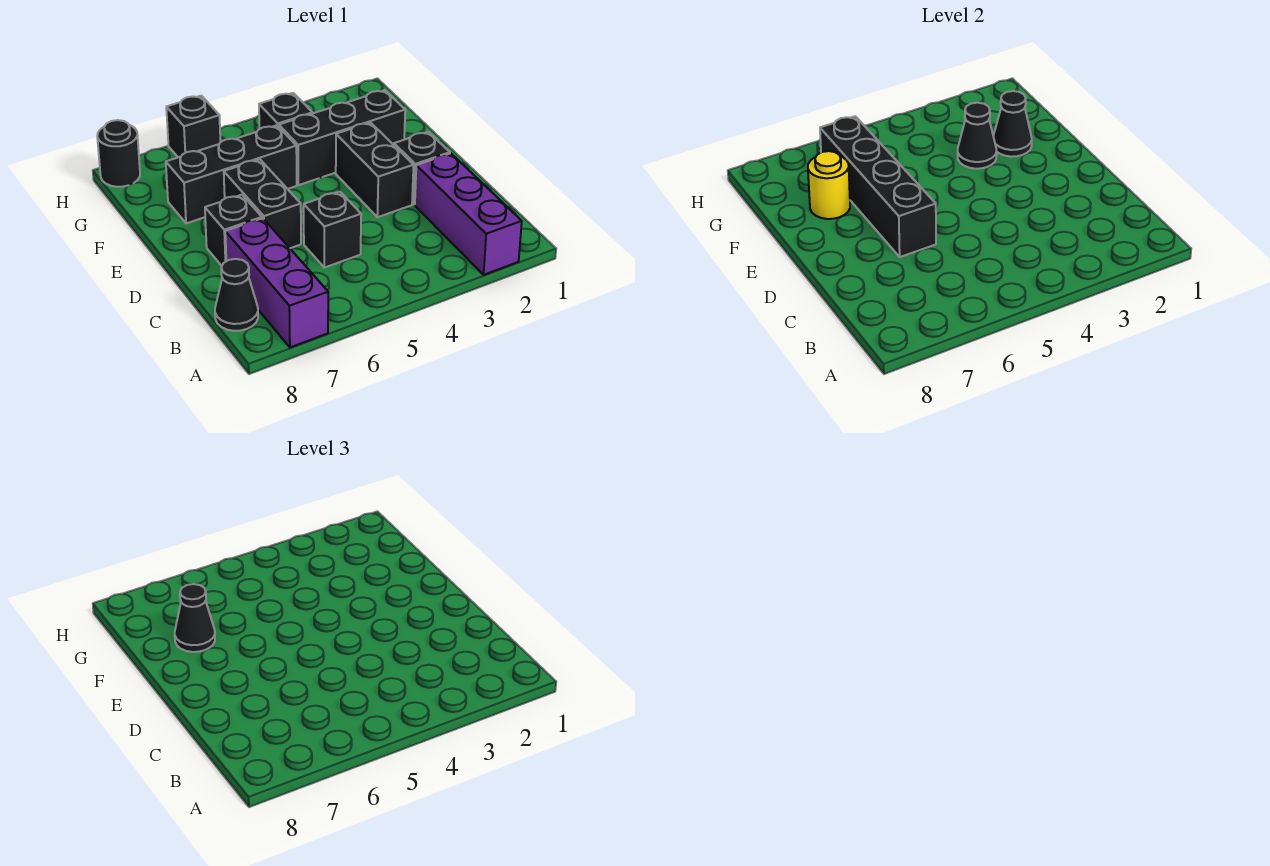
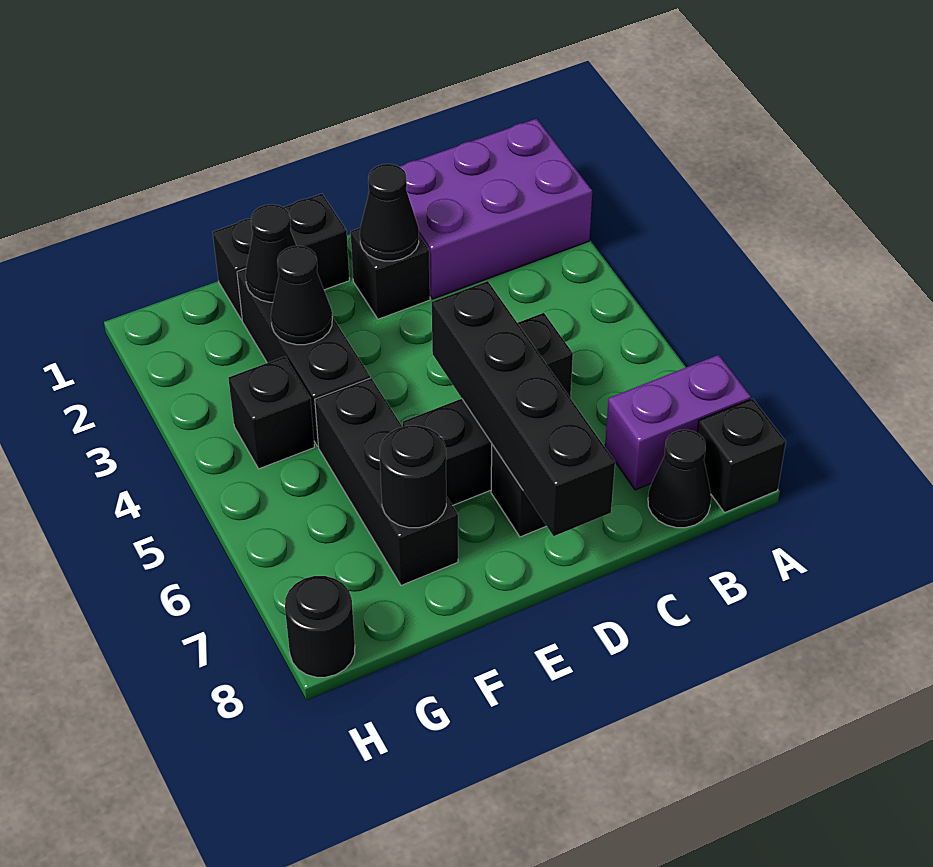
purple brick A2:C2 level 1 -> purple brick A1:C2 level 1
purple brick A7:C7 level 1 -> purple brick A7:B7 level 1
black brick D3:E3 level 1 -> black brick E1:F1 level 1
black brick D6:G6 level 2 -> black brick D5:D8 level 2
yellow round brick F7 level 2 -> black round brick F7 level 2
black cone F7 level 3 -> black cone D2 level 2
black brick H6 level 1 -> black brick A8 level 1

